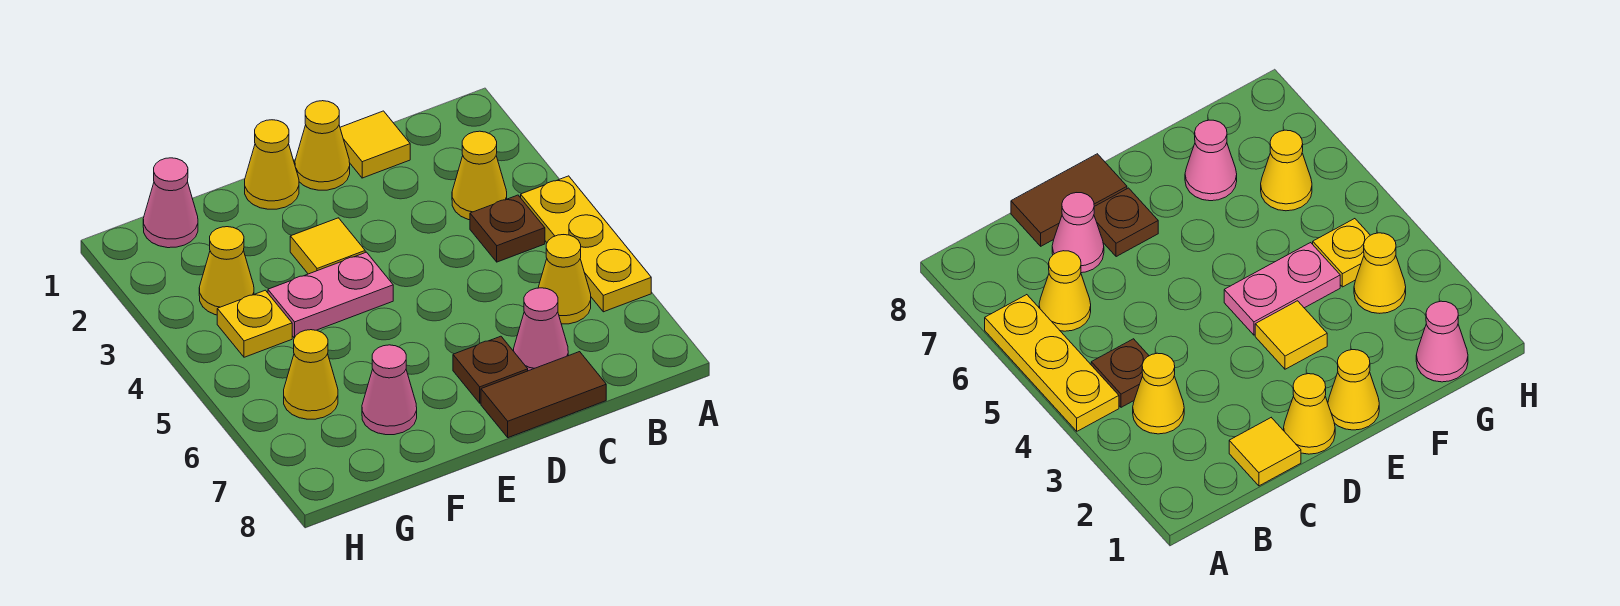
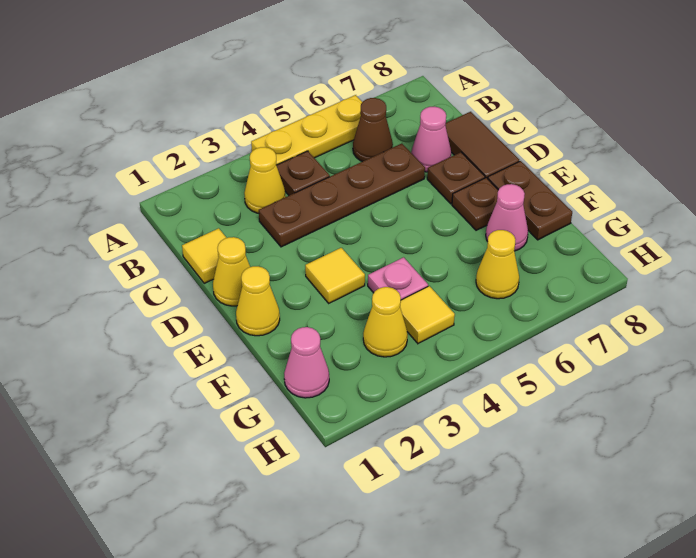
yellow cone B6 level 1 -> brown cone B6 level 1
none -> brown plate C3:C6 level 1
pink plate E4:F4 level 1 -> pink plate F4 level 1
none -> brown plate E7 level 1
none -> brown plate E8:F8 level 1
yellow plate G4 level 1 -> yellow tile G4 level 1

